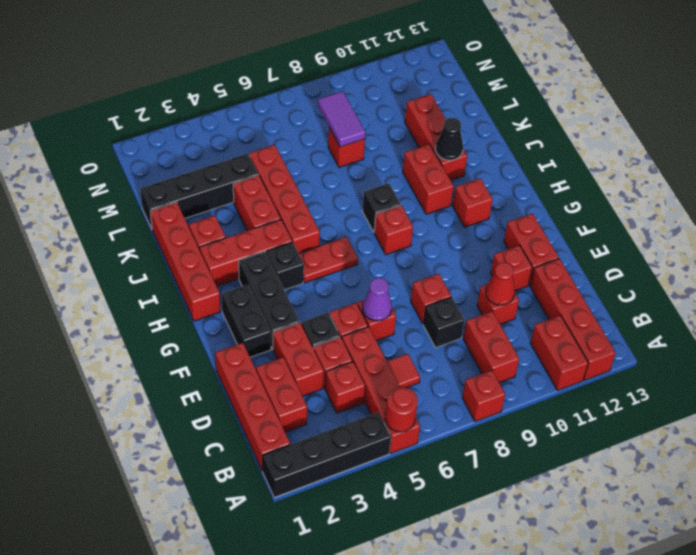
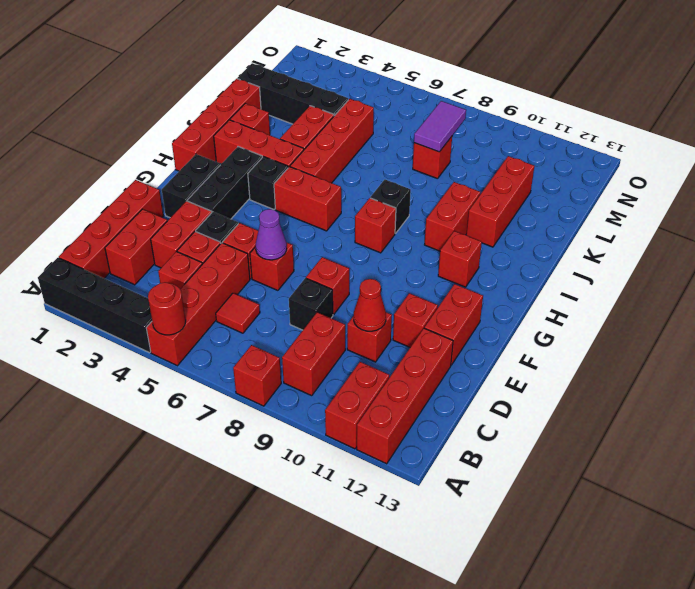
red plate H5:H6 level 1 -> red brick H5:H6 level 1
black cone J11 level 2 -> none

